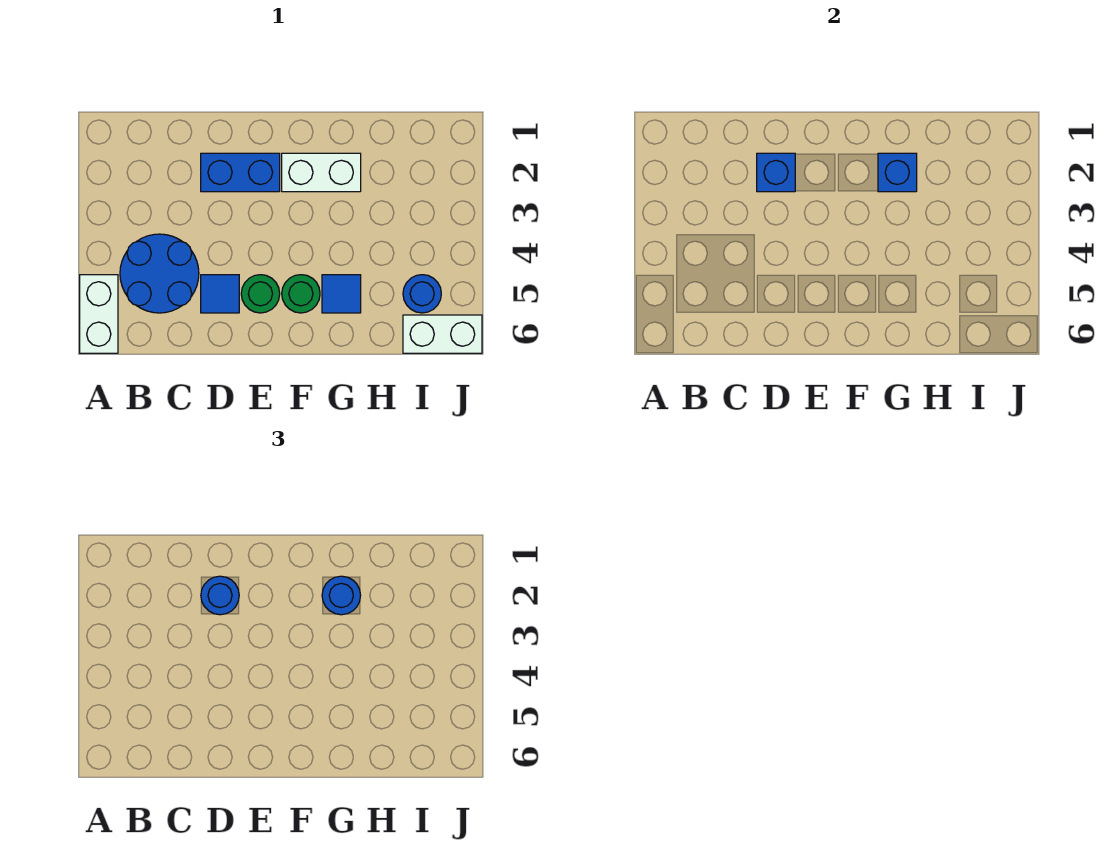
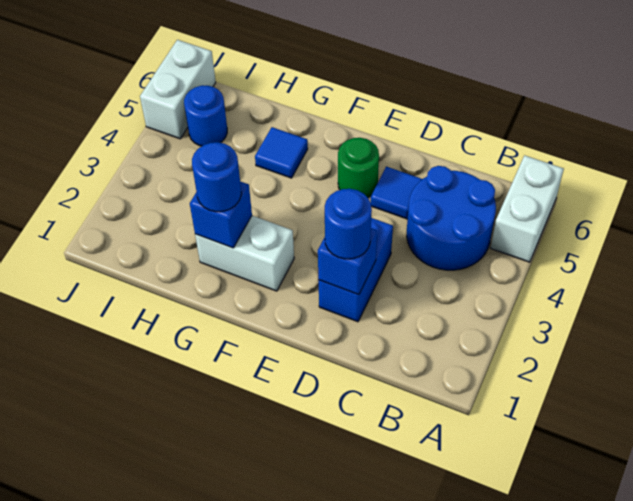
blue brick D2:E2 level 1 -> blue brick D2:D3 level 1
green round brick F5 level 1 -> none
white brick I6:J6 level 1 -> white brick J5:J6 level 1

